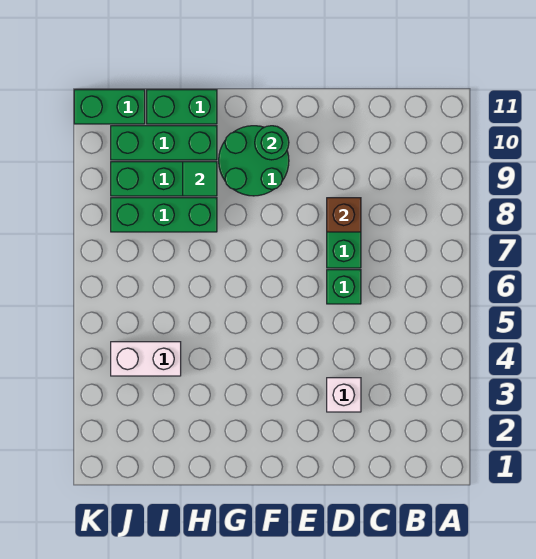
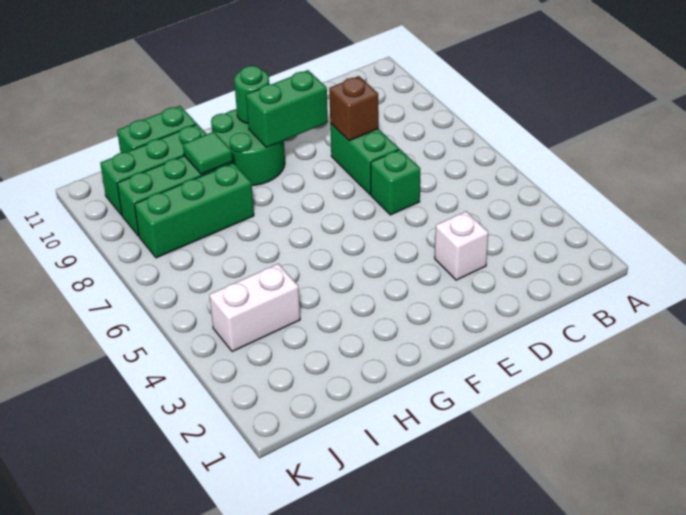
green brick J11:K11 level 1 -> green brick E9:F9 level 2

